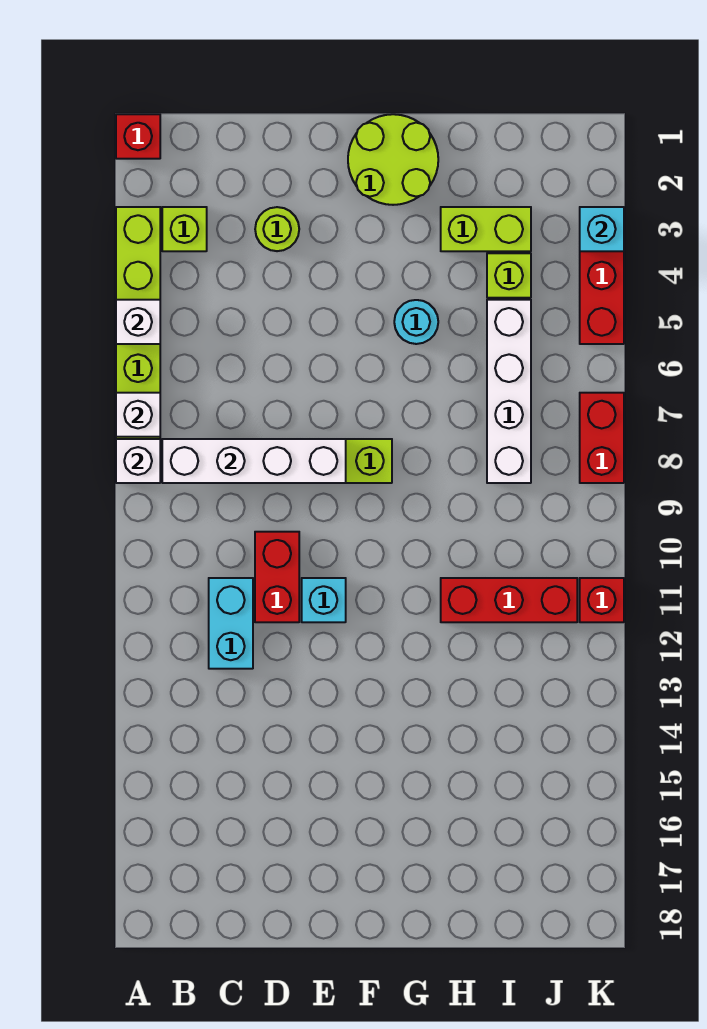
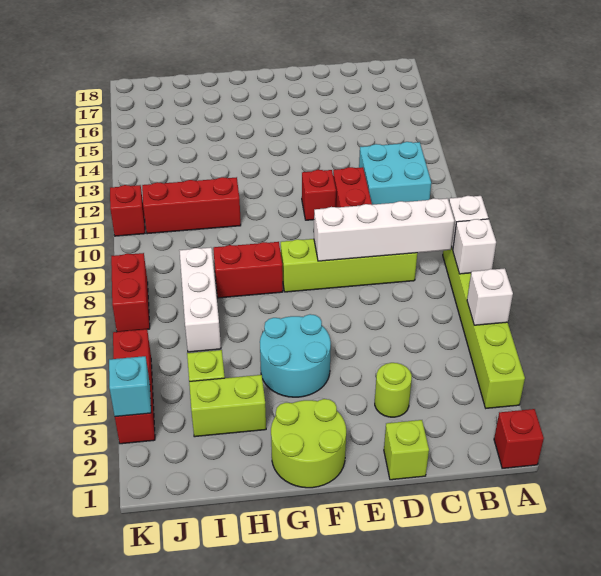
lime brick B3 level 1 -> lime brick D1 level 1
cyan brick C11:C12 level 1 -> cyan brick B11:C12 level 1
cyan brick E11 level 1 -> red brick E11 level 1
cyan round brick G5 level 1 -> cyan round brick F4:G5 level 1
none -> red brick G8:H8 level 1
white brick I5:I8 level 1 -> white brick I6:I8 level 1

